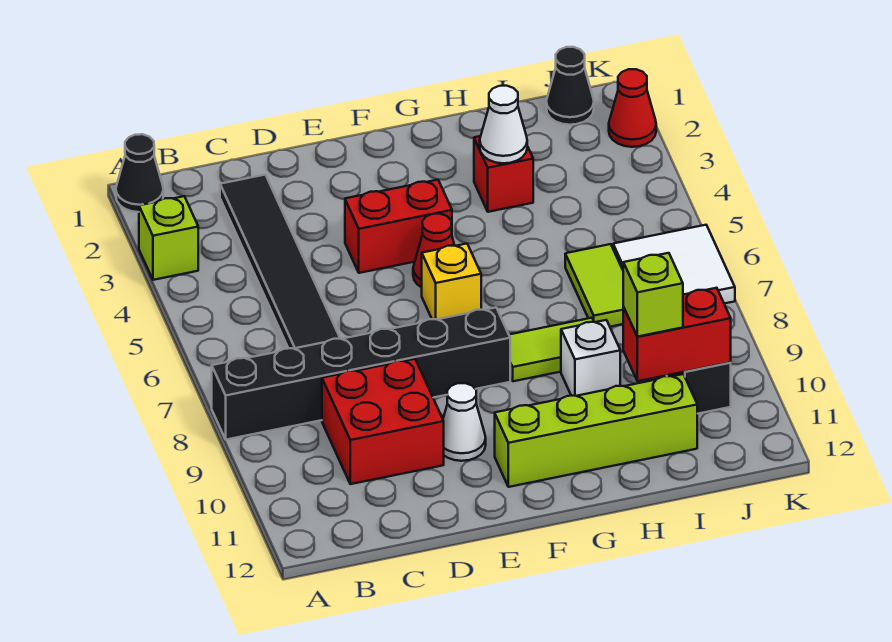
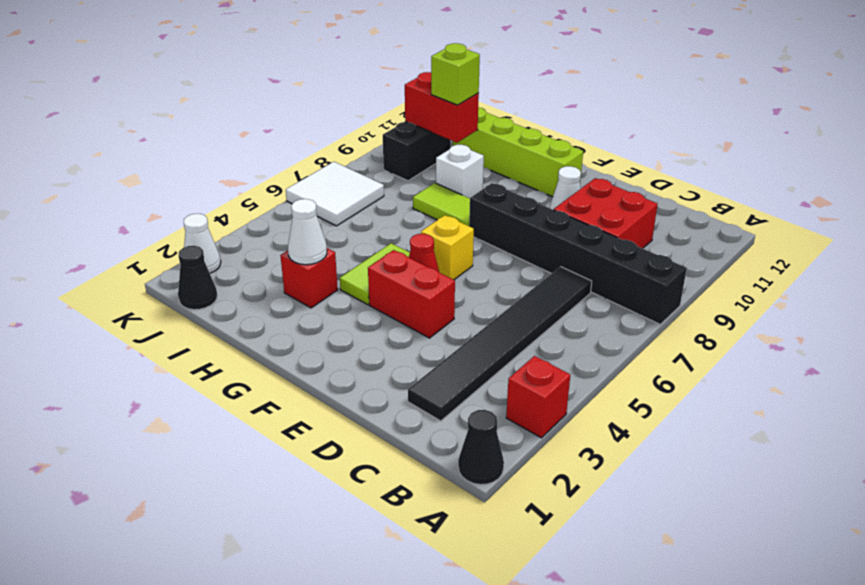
lime brick A3 level 1 -> red brick A3 level 1
lime tile I6:I7 level 1 -> lime tile G4:G5 level 1
red cone K2 level 1 -> white cone K2 level 1

